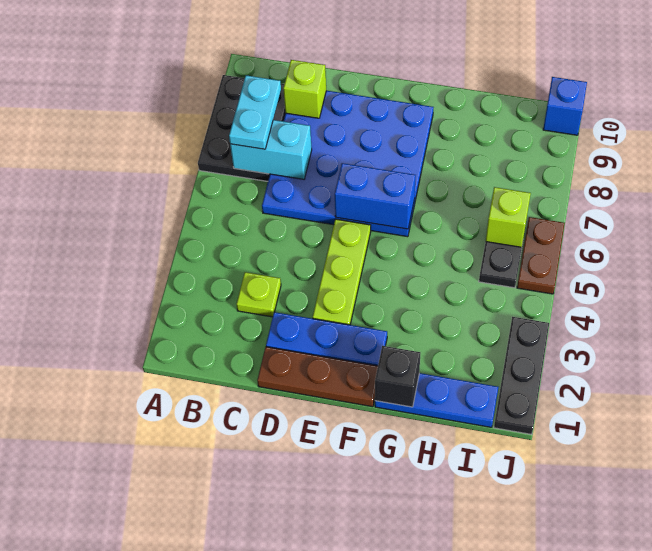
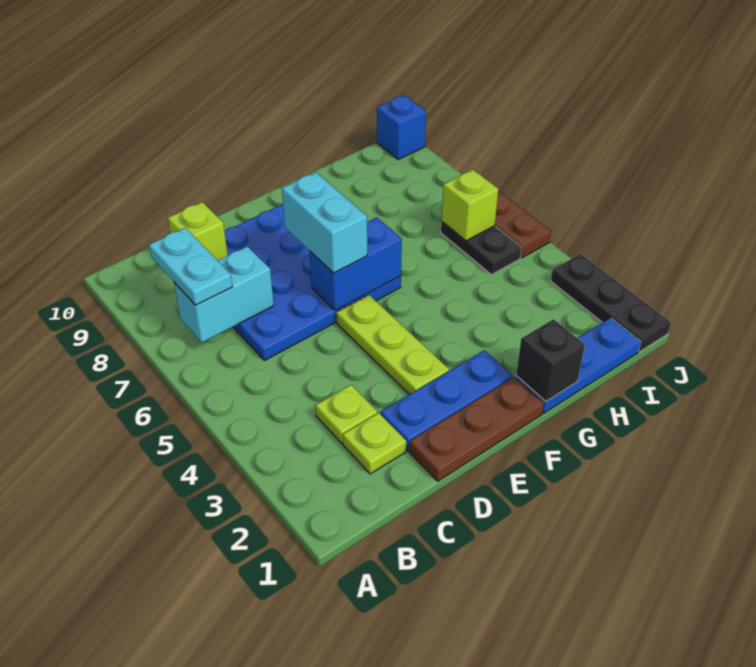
black plate A7:B9 level 1 -> none
none -> lime plate C2 level 1
none -> cyan brick E6:E7 level 3

